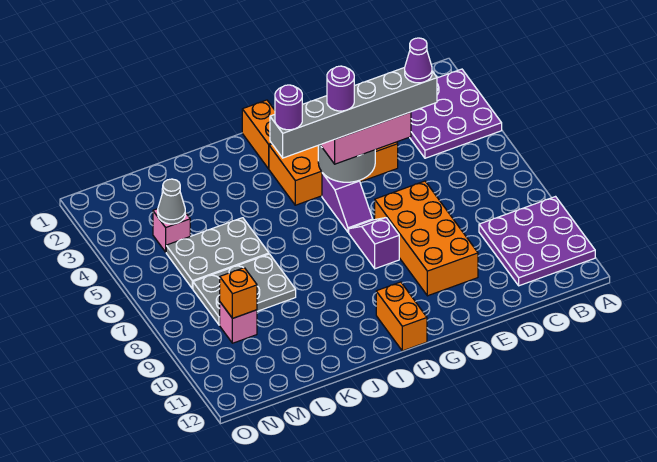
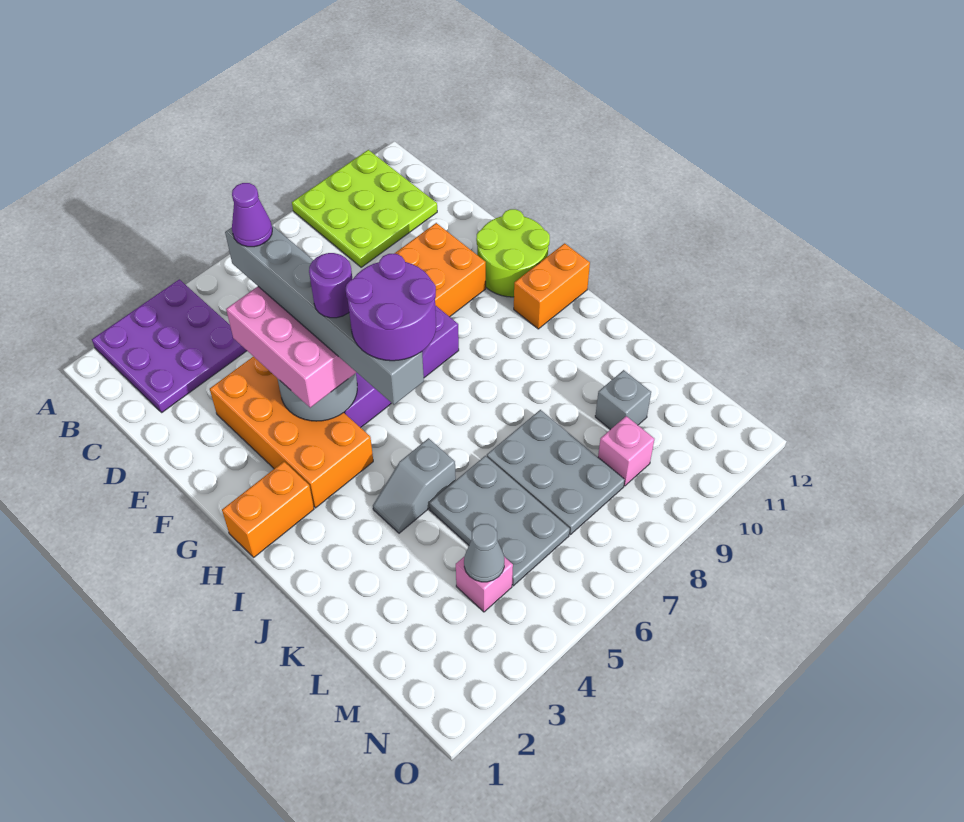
purple plate A9:C11 level 1 -> lime plate A9:C11 level 1
none -> lime round brick F11:G12 level 1
purple round brick I5 level 5 -> purple round brick H5:I6 level 5
none -> grey slope J4:J5 level 1 top 5
none -> grey brick L10 level 1
orange brick M9 level 2 -> none

